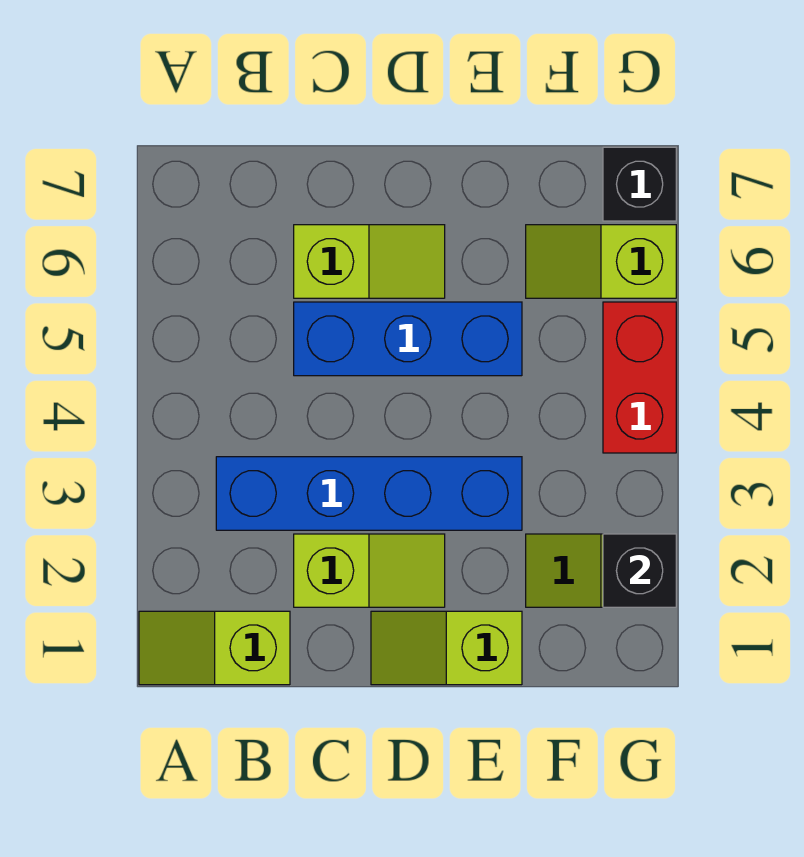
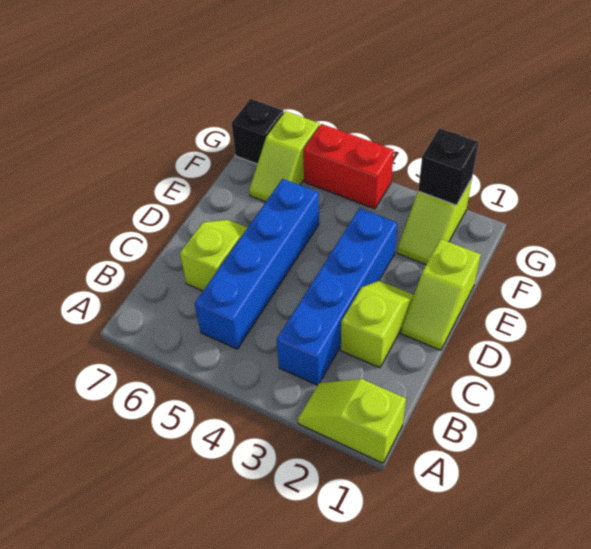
lime slope A1:B1 level 1 top B -> lime slope A1:A2 level 1 top 1
blue brick C5:E5 level 1 -> blue brick B5:E5 level 1

